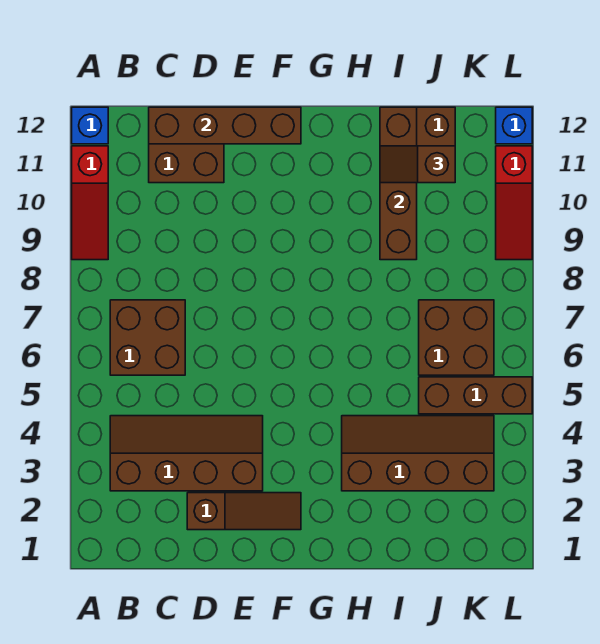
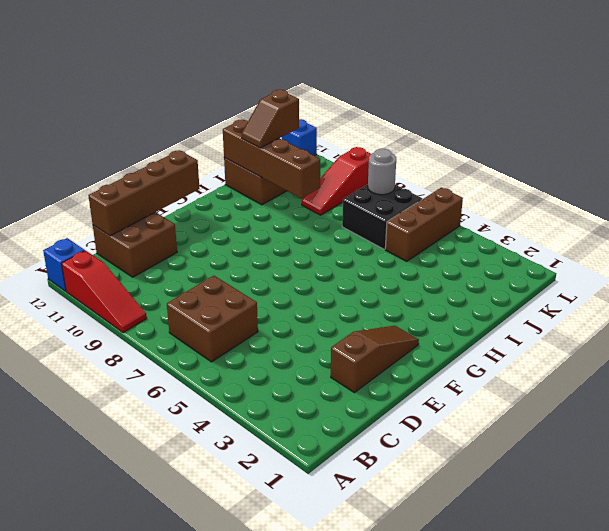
brown slope B3:E4 level 1 top 3 -> none
brown slope H3:K4 level 1 top 3 -> none
brown brick J6:K7 level 1 -> black brick J6:K7 level 1
none -> grey round brick K7 level 2
red slope L9:L11 level 1 top 11 -> red slope J9:L9 level 1 top L

